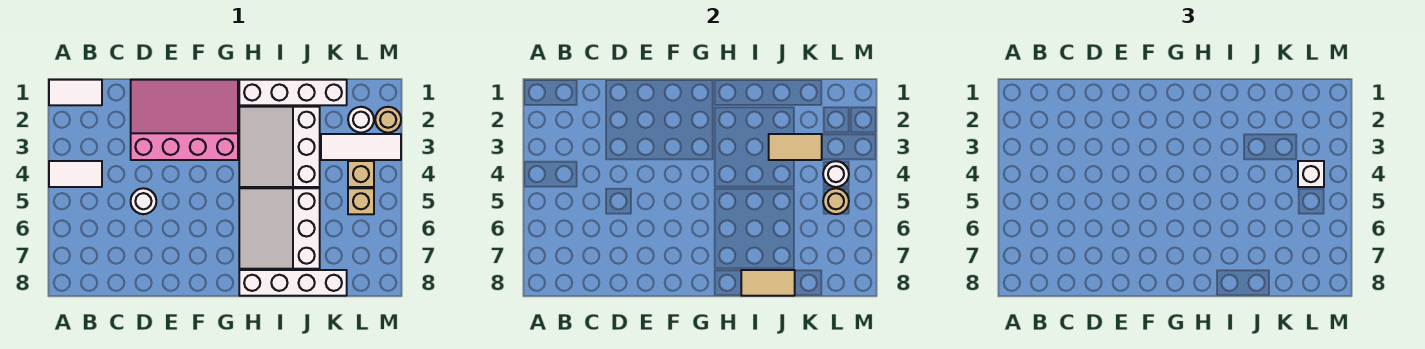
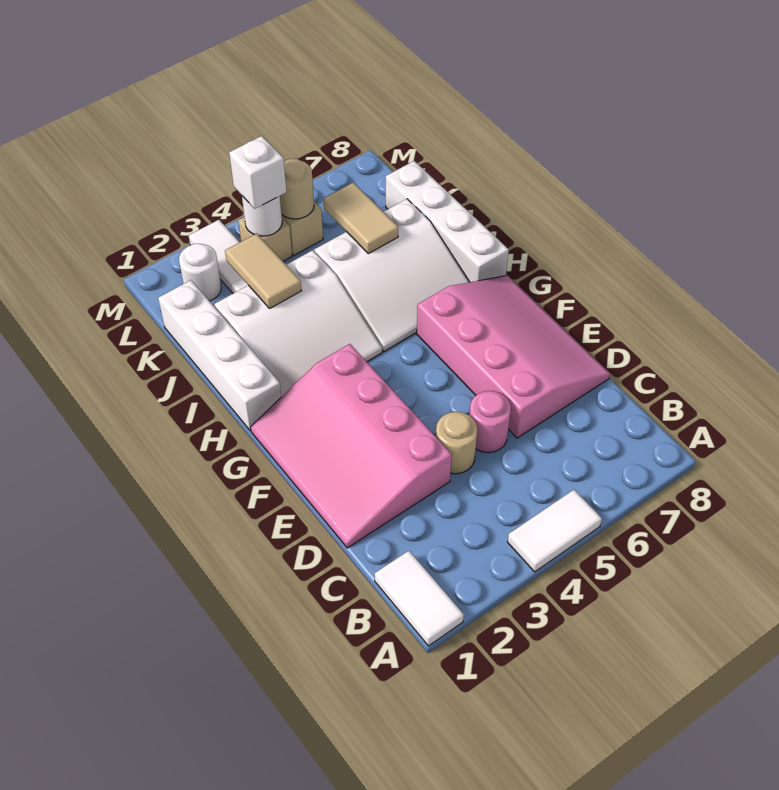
white tile A4:B4 level 1 -> white tile A4:A5 level 1
white round brick D5 level 1 -> pink round brick D5 level 1
none -> pink slope D6:G8 level 1 top 6
tan tile I8:J8 level 2 -> tan tile J6:K6 level 2
tan round brick M2 level 1 -> tan round brick D4 level 1

